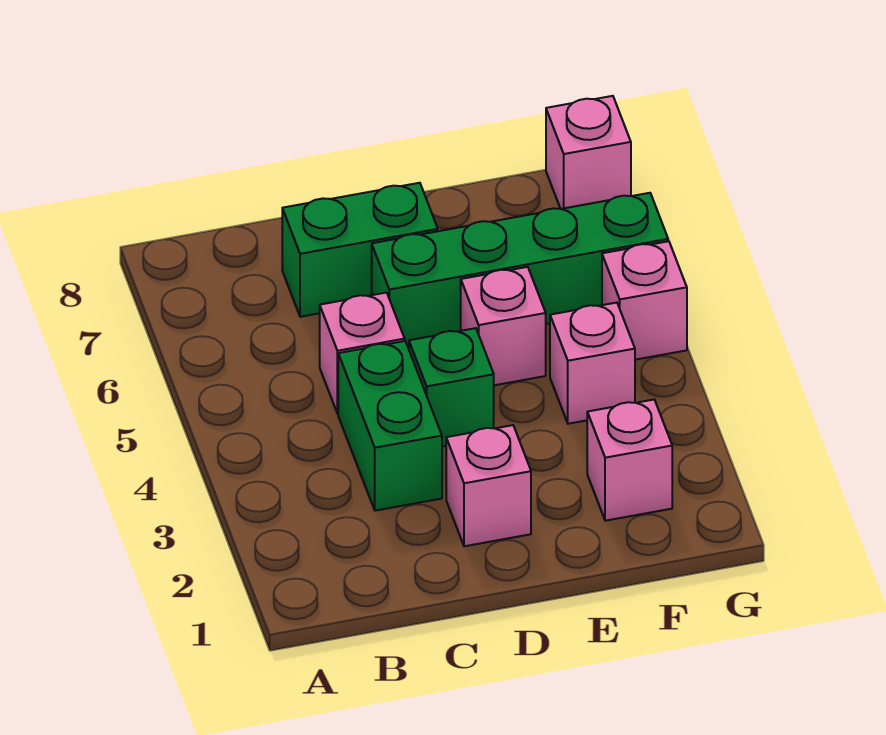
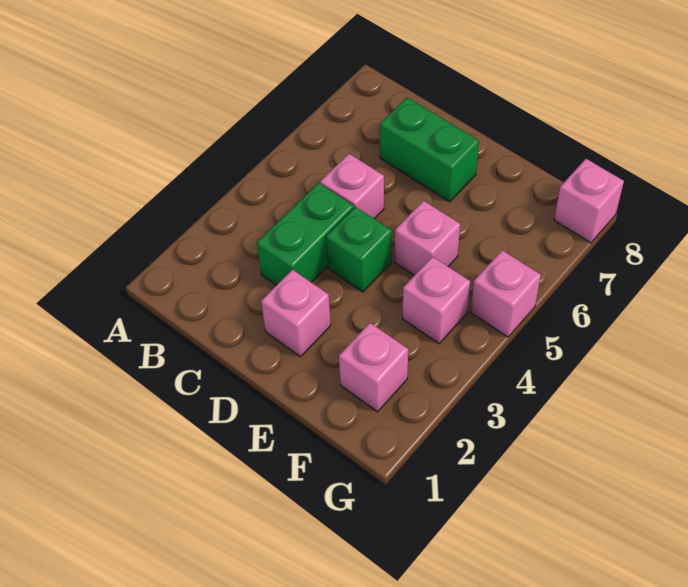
green brick D6:G6 level 1 -> none

